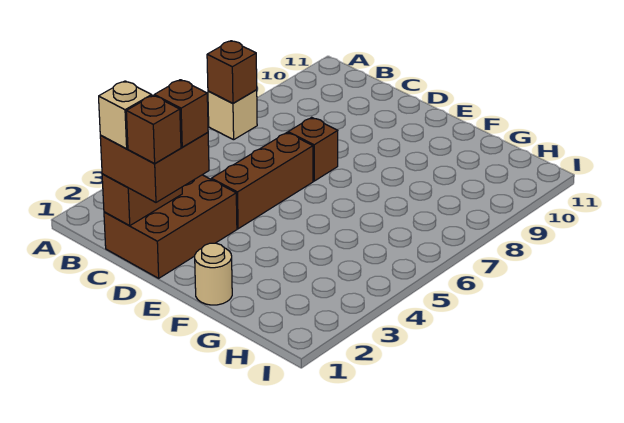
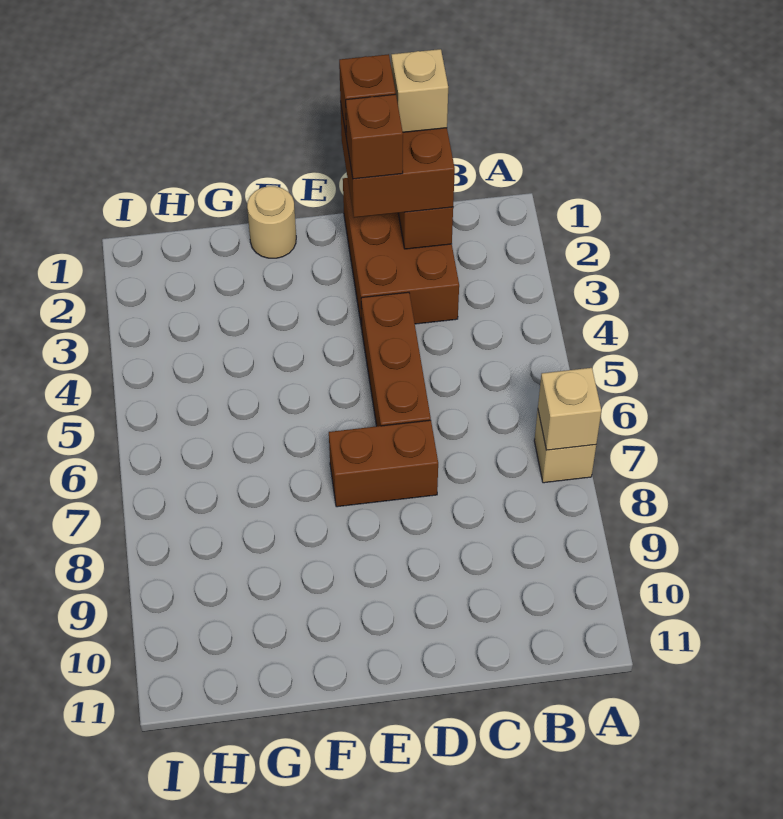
brown brick A7 level 2 -> tan brick A7 level 2
brown brick D7 level 1 -> brown brick D7:E7 level 1

